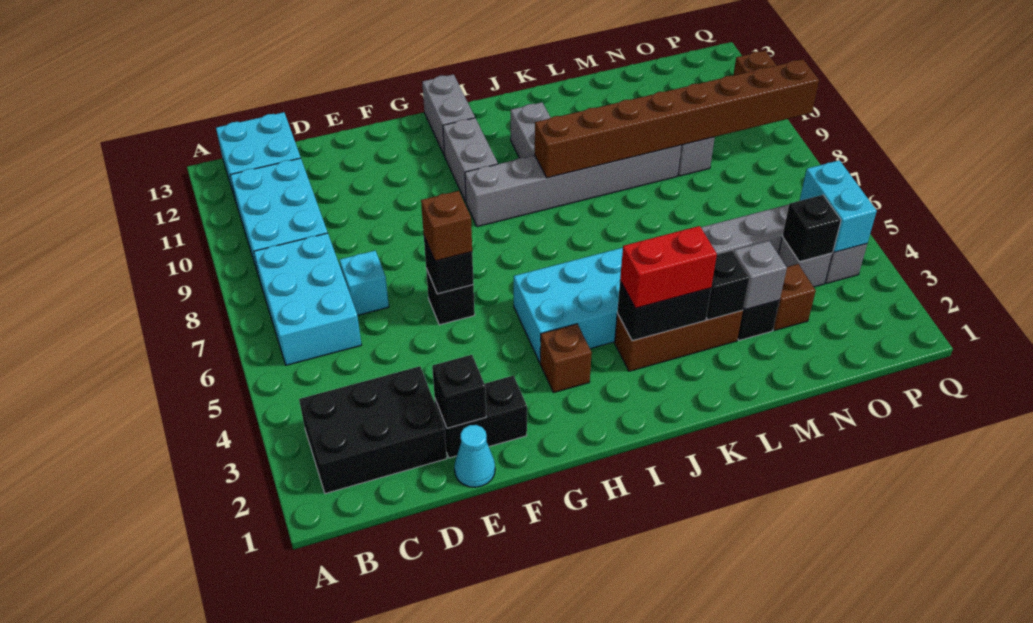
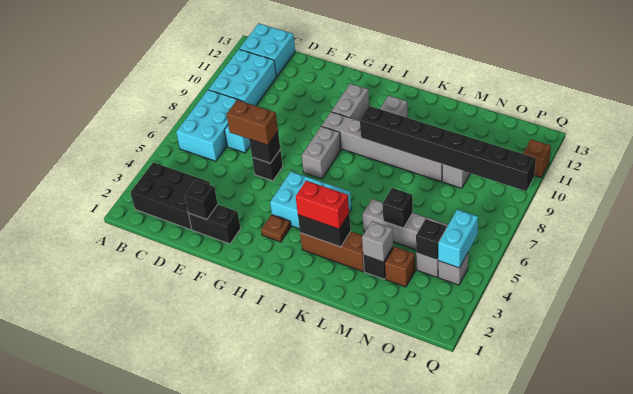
cyan cone E1 level 1 -> none
brown brick F6 level 3 -> brown brick E6:F6 level 3
brown brick H3 level 1 -> brown plate H3 level 1
grey brick H12:H13 level 1 -> grey brick H7:H8 level 1
brown brick J9:Q9 level 2 -> black brick J9:Q9 level 2
black brick L3 level 2 -> black brick M5 level 2

